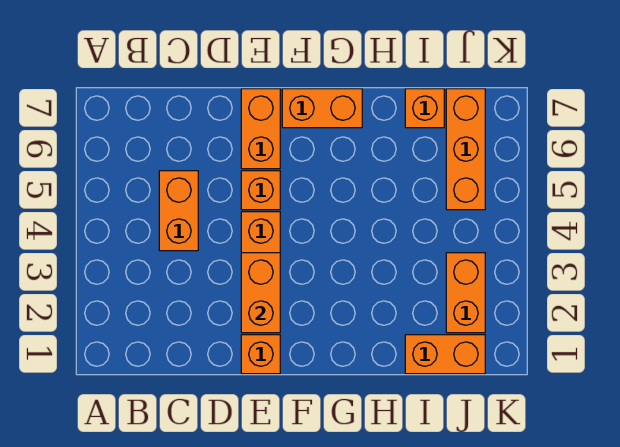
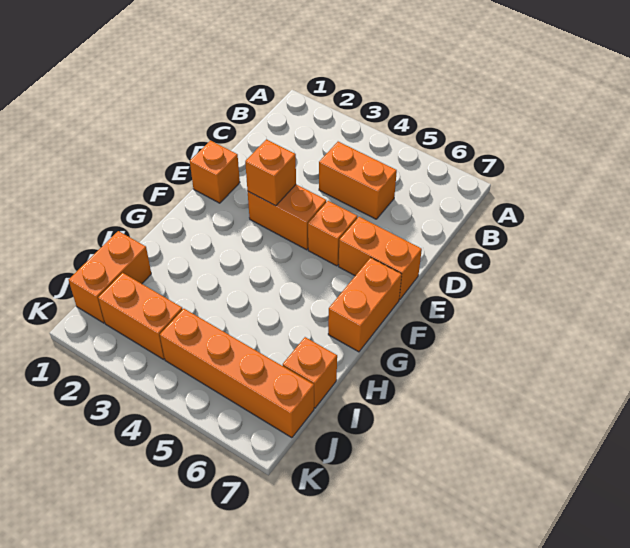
orange brick E2:E3 level 2 -> orange brick E3 level 2
orange brick J5:J7 level 1 -> orange brick J4:J7 level 1

